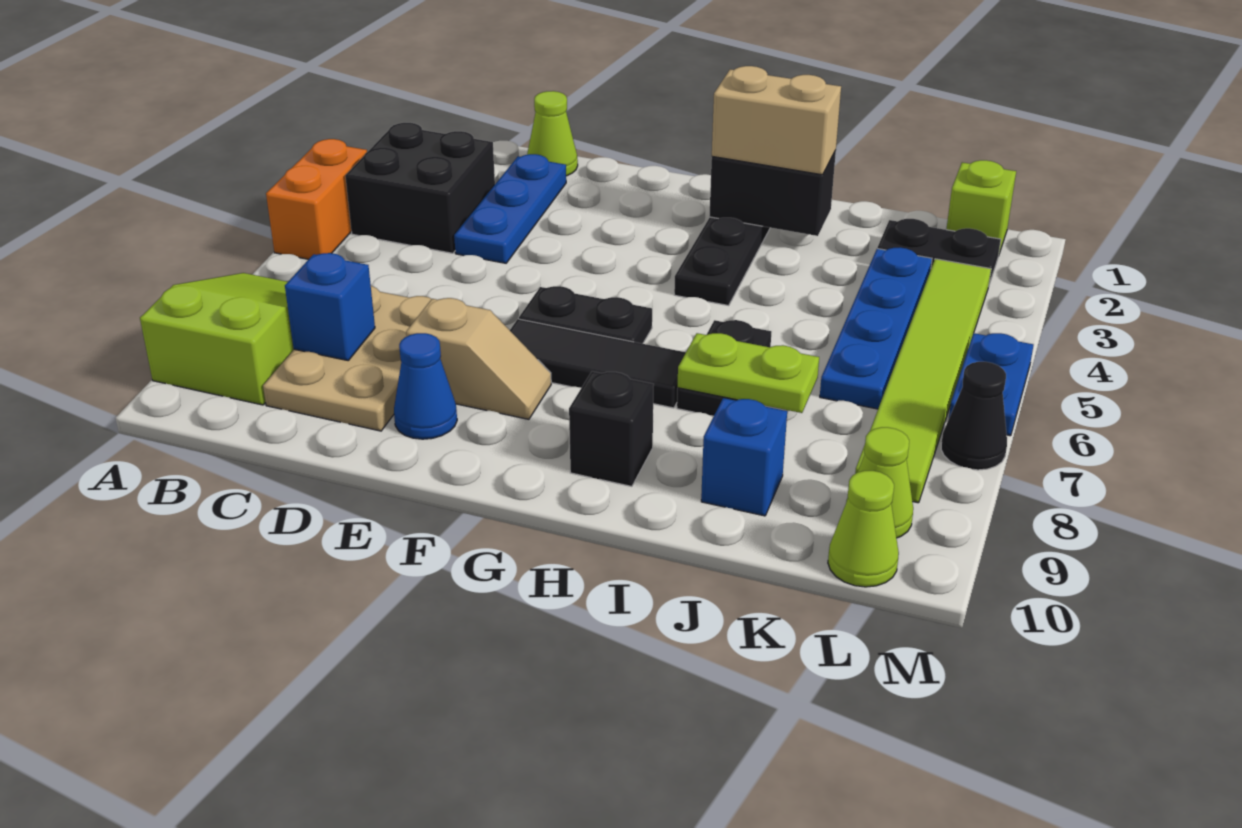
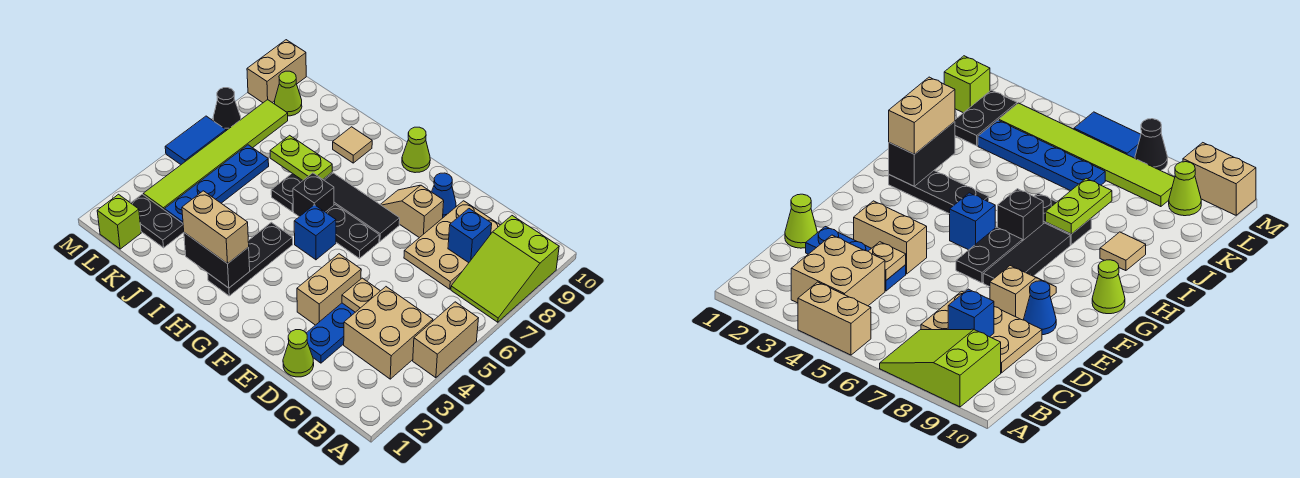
orange brick A4:A5 level 1 -> tan brick A4:A5 level 1
black brick B3:C4 level 1 -> tan brick B3:C4 level 1
none -> tan plate D4 level 2
none -> tan brick E3:E4 level 1
black brick H9 level 1 -> black brick H6 level 1
none -> tan tile I9 level 1
blue brick J9 level 1 -> blue brick G5 level 1
lime cone L10 level 1 -> lime cone G10 level 1
blue plate M5:M6 level 1 -> blue tile M5:M6 level 1
none -> tan brick M9:M10 level 1

